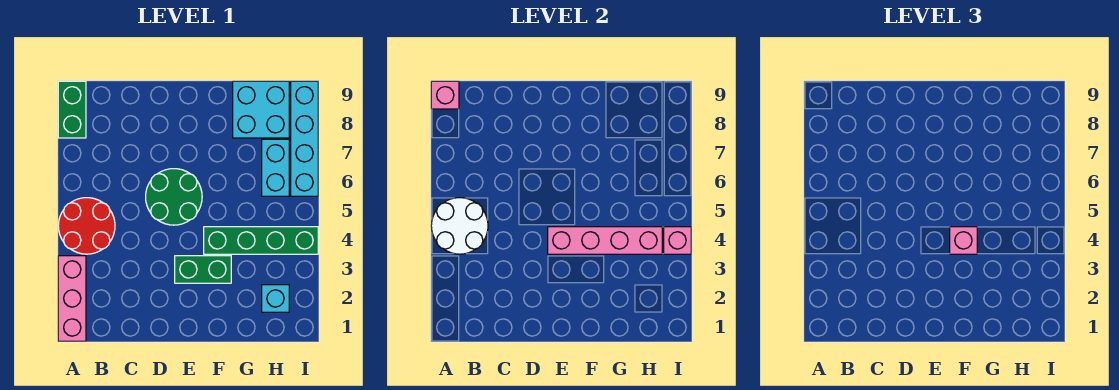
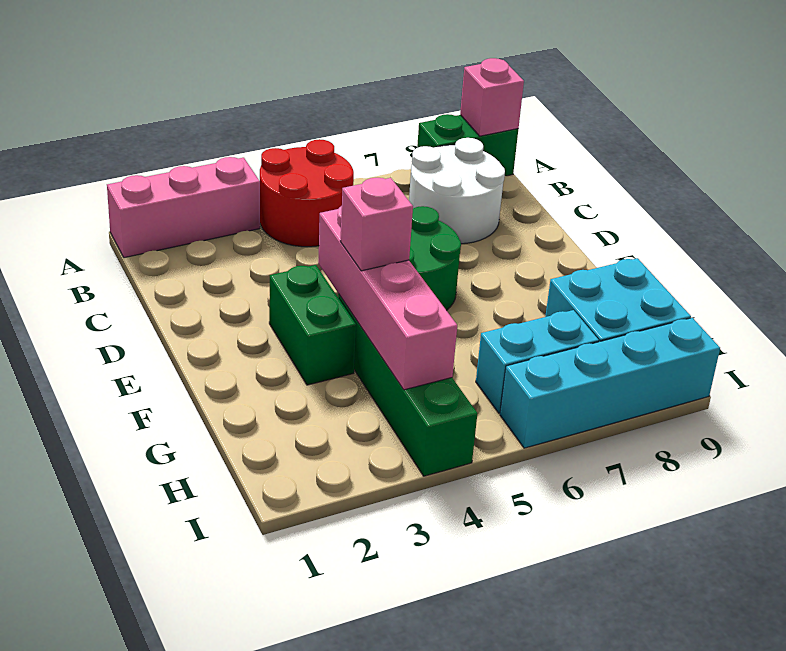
white round brick A4:B5 level 2 -> white round brick B7:C8 level 1
cyan brick H2 level 1 -> none
pink brick I4 level 2 -> none

